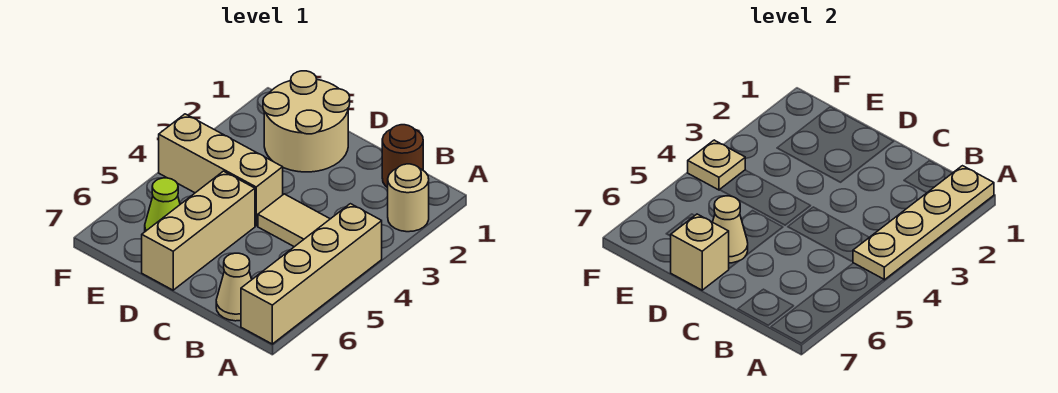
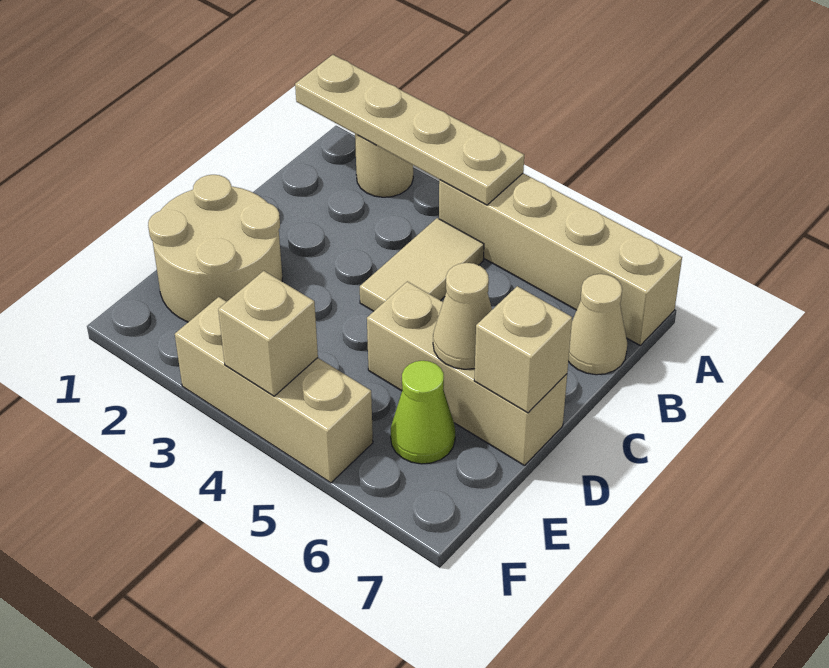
brown round brick B1 level 1 -> none
tan brick D4:F4 level 1 -> tan brick F3:F5 level 1
tan plate F4 level 2 -> tan brick F4 level 2

